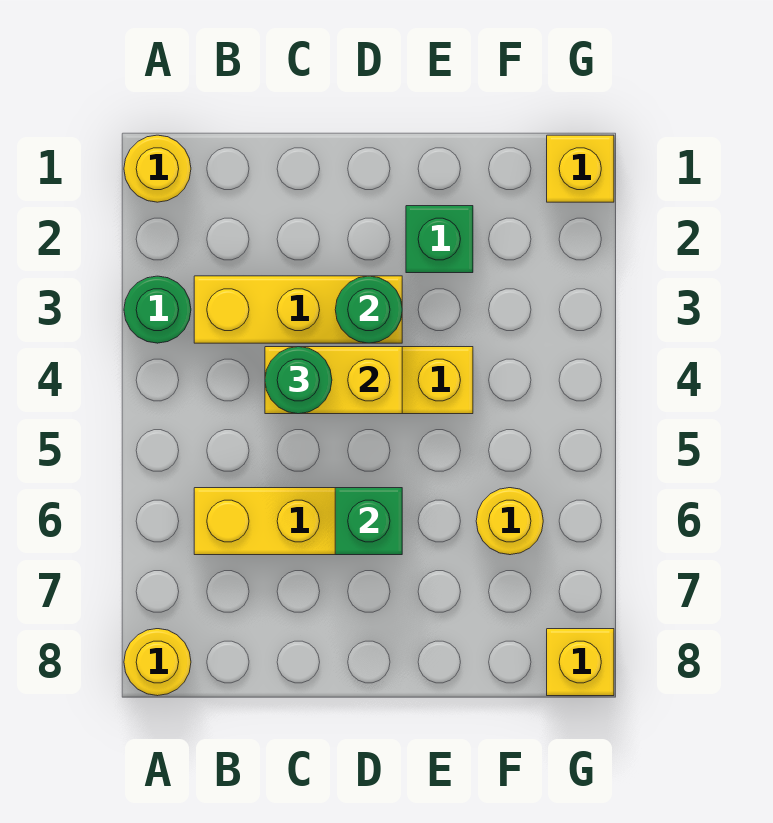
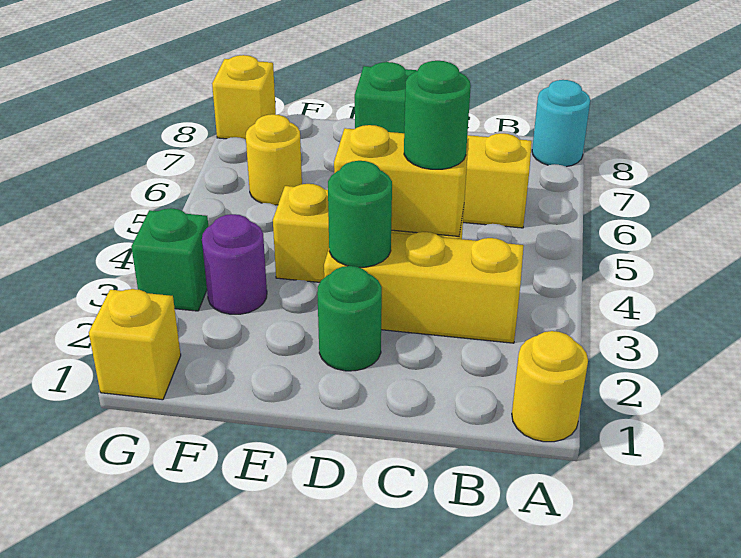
green round brick A3 level 1 -> green round brick D2 level 1
yellow round brick A8 level 1 -> cyan round brick A8 level 1
green brick E2 level 1 -> green brick G3 level 1
none -> purple round brick F3 level 1

